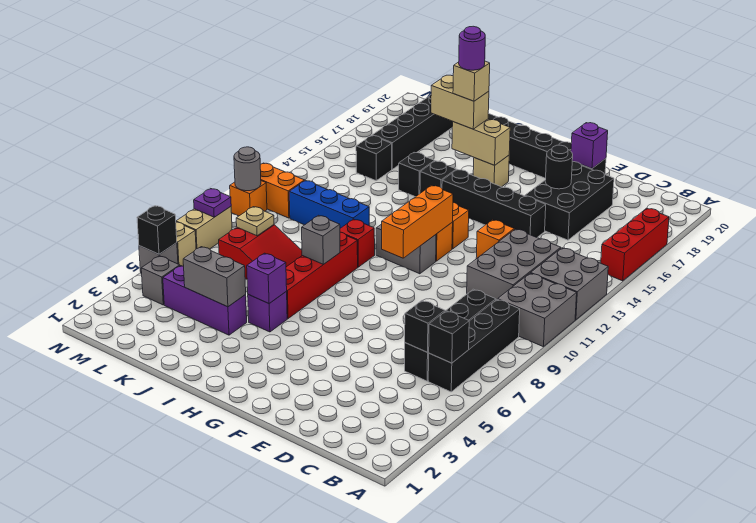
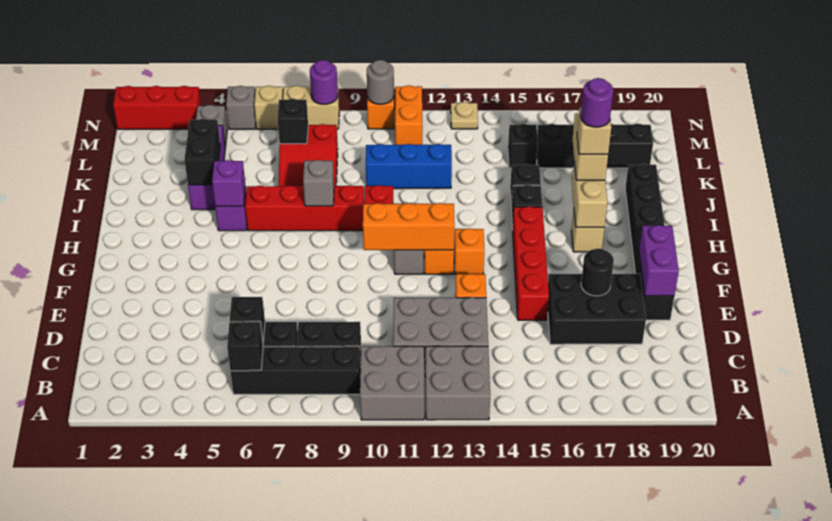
red brick A15:A17 level 1 -> red brick N1:N3 level 1
black brick E15:H15 level 1 -> red brick E15:H15 level 1
purple brick E19 level 2 -> purple brick E19:F19 level 2
grey brick J4:K4 level 2 -> black brick J4:K4 level 2
blue brick J11:L11 level 1 -> blue brick K10:K12 level 1
tan plate L8 level 2 -> tan plate N13 level 1
black brick N5 level 2 -> black brick L7 level 2
purple plate N8 level 2 -> purple round brick N8 level 2

